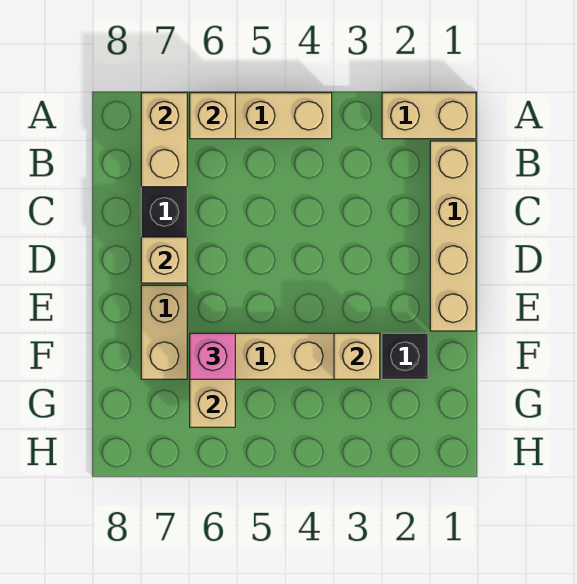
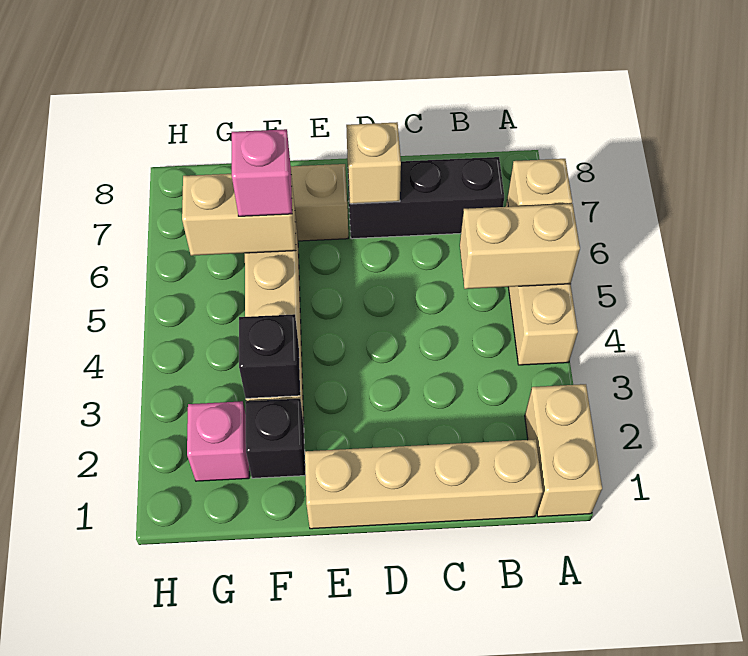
tan brick A7:B7 level 2 -> tan brick A5:B5 level 2
tan brick F3 level 2 -> black brick F3 level 2
none -> pink brick G2 level 1

